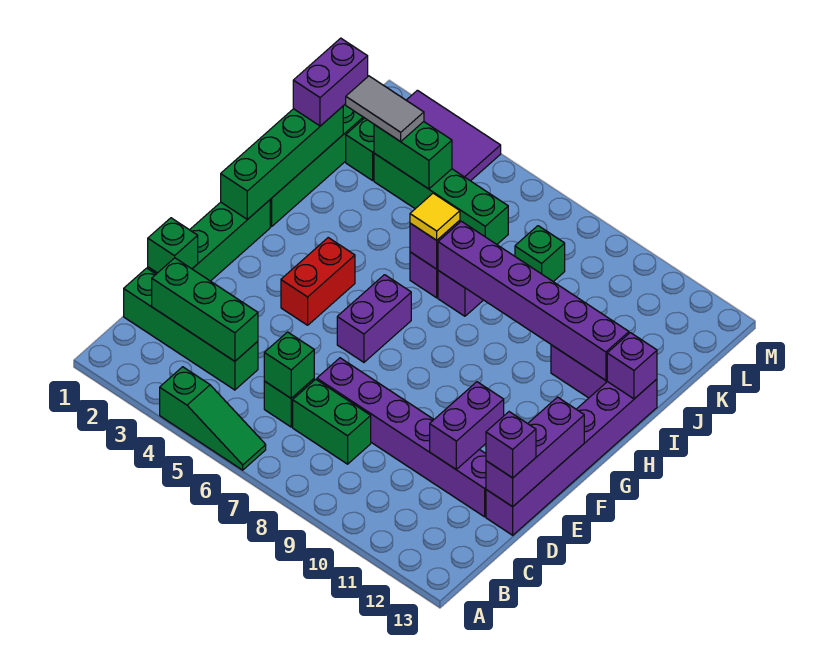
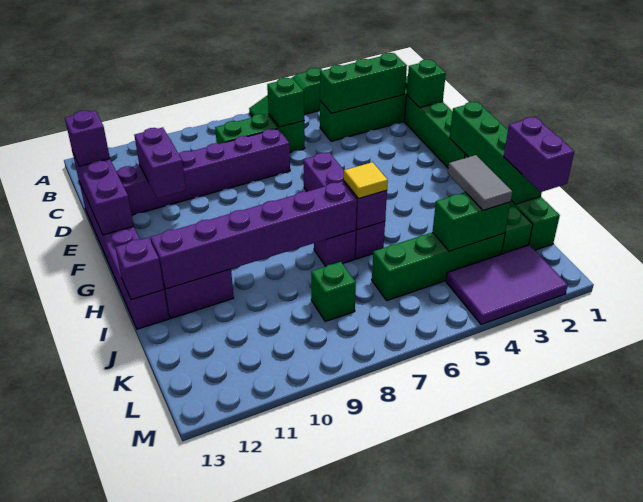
red brick F4:G4 level 1 -> none
grey tile K2:K3 level 3 -> grey tile J3:K3 level 3

